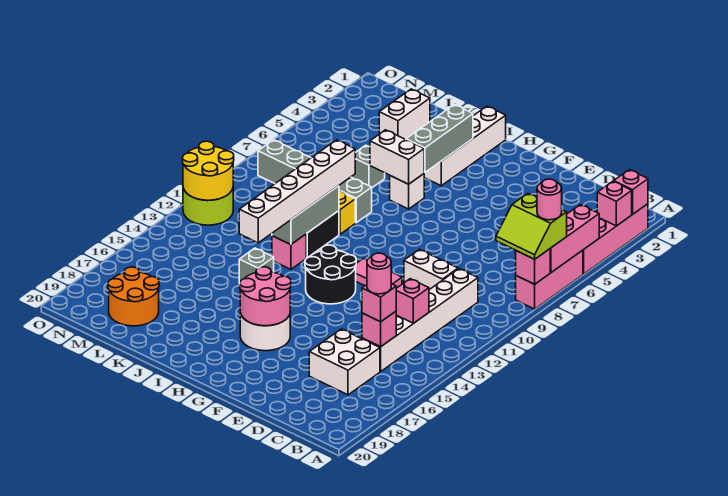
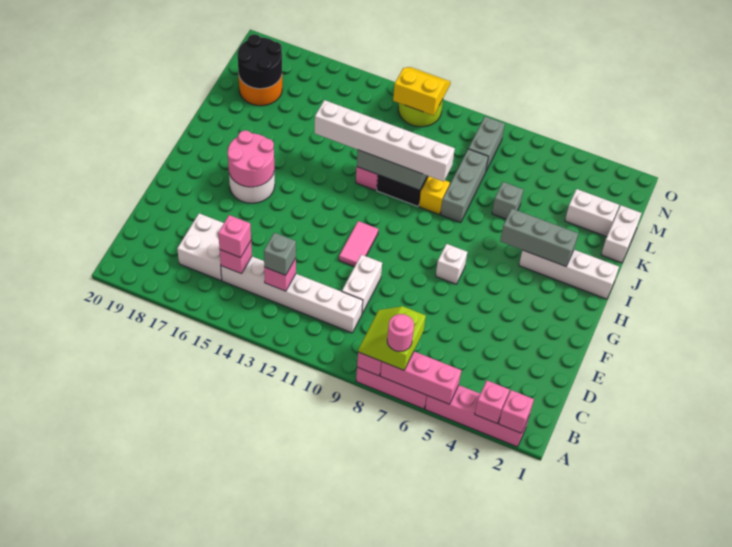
pink round brick C15 level 4 -> none
black round brick G12:H13 level 1 -> black round brick L18:M19 level 2
white brick I6 level 1 -> white brick G7 level 1
white brick I6:J6 level 2 -> white brick K1:L1 level 1
grey brick J14 level 1 -> grey brick C13 level 3
yellow round brick N11:O12 level 2 -> yellow slope N11:O12 level 2 top N

